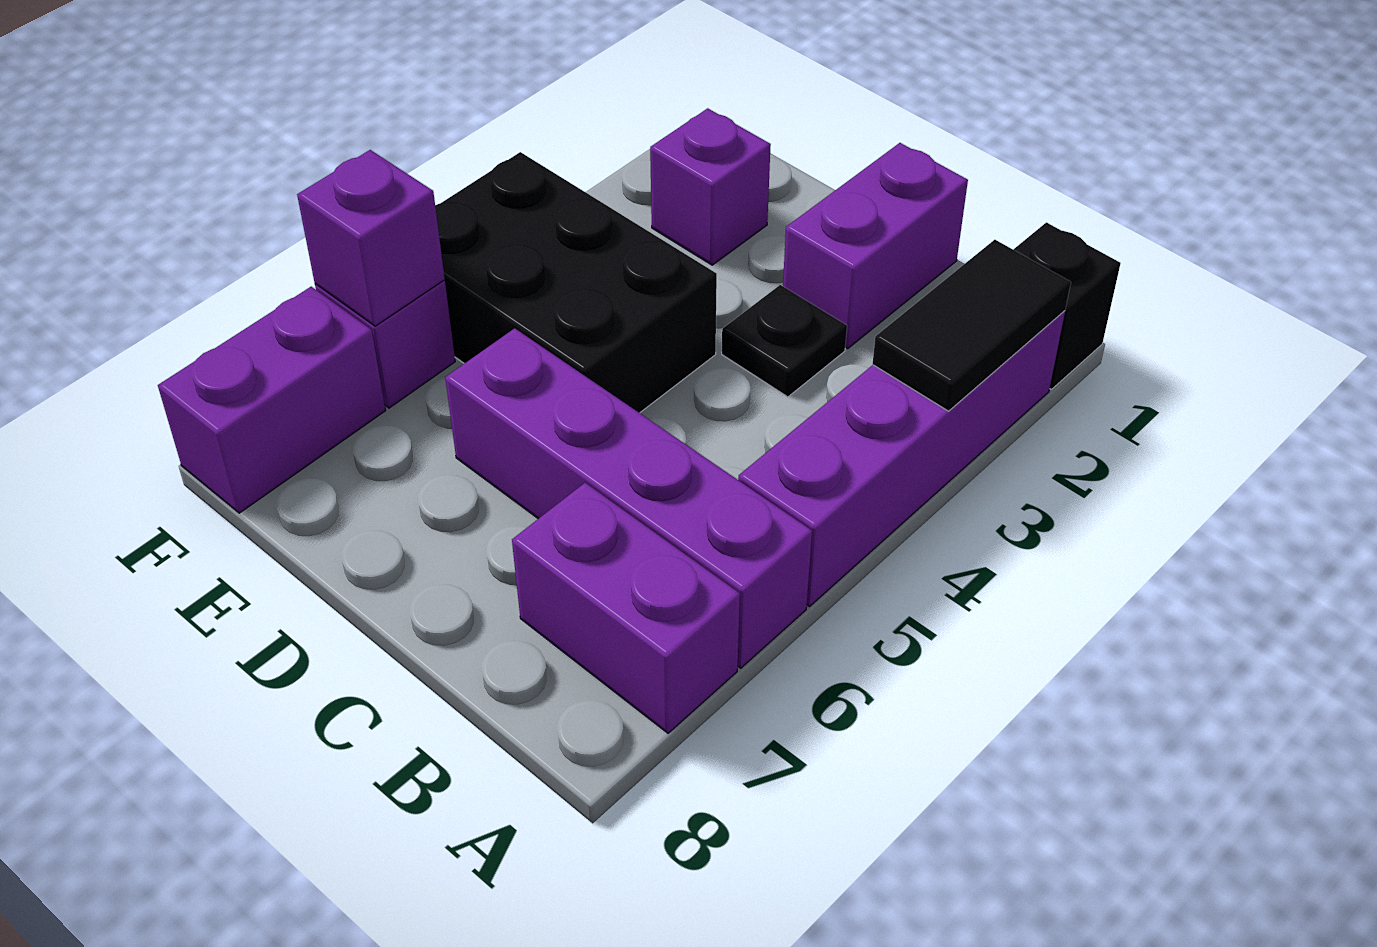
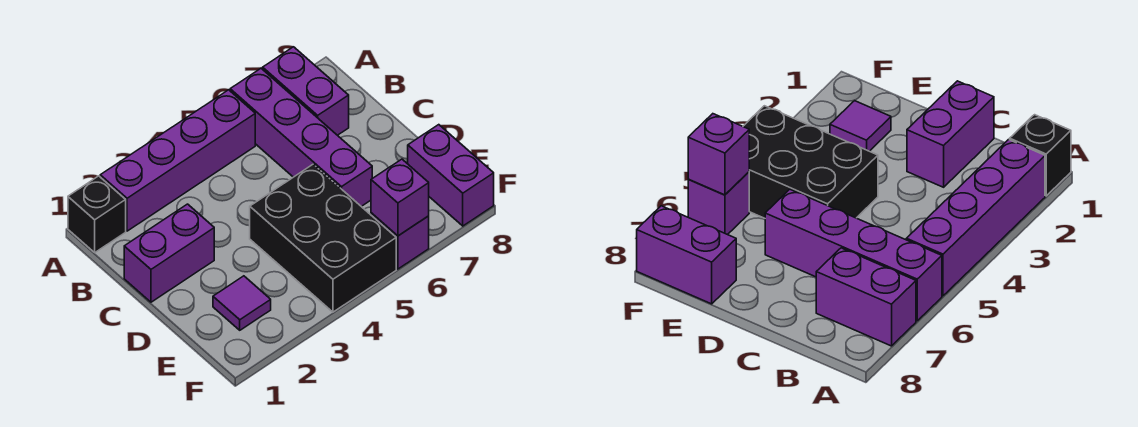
black tile A2:A3 level 2 -> none
black plate C3 level 1 -> none
purple brick E2 level 1 -> purple tile E2 level 1
purple brick F7:F8 level 1 -> purple brick E8:F8 level 1

